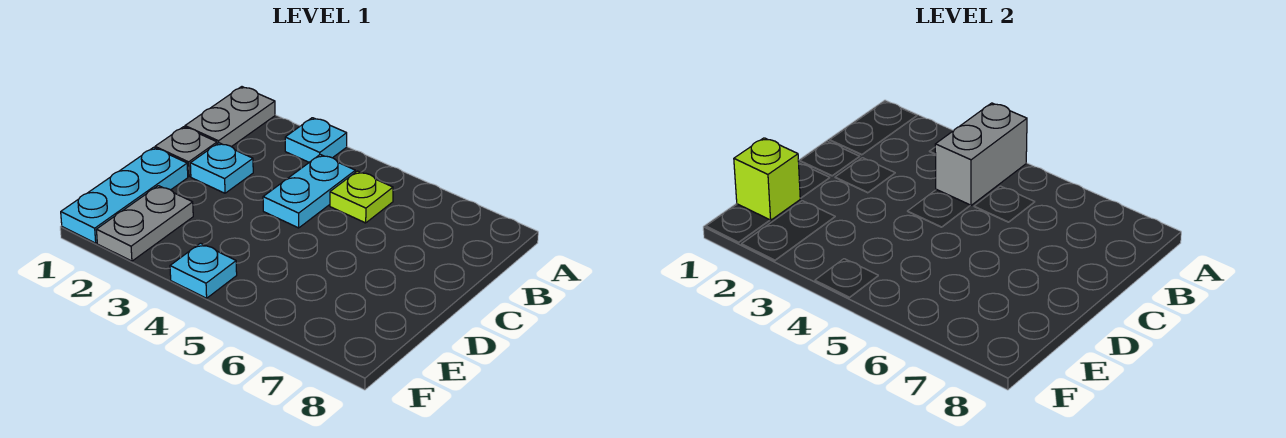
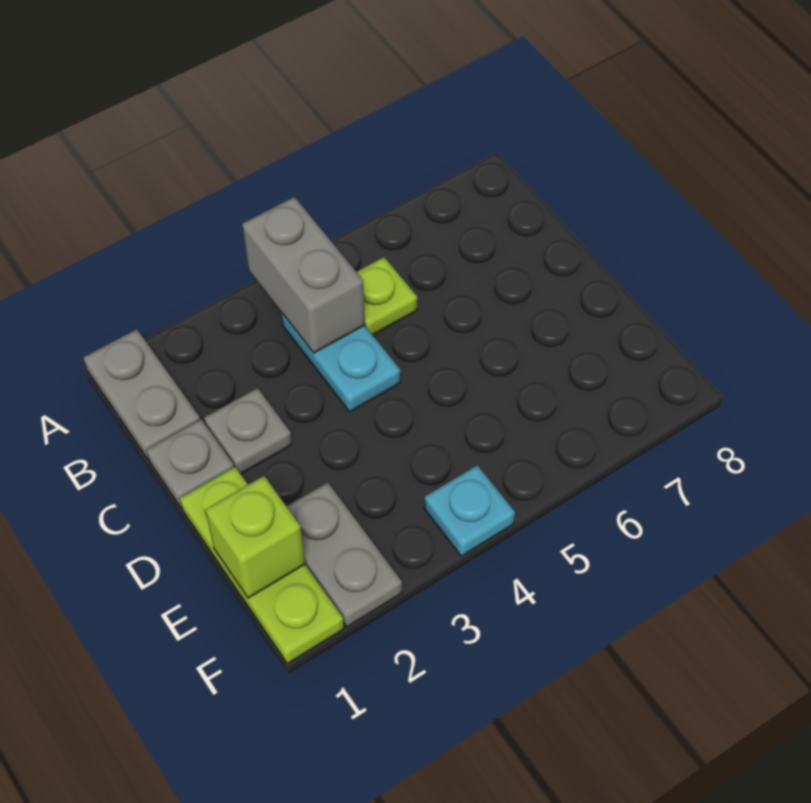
cyan plate A3 level 1 -> none
cyan plate C2 level 1 -> grey plate C2 level 1
cyan plate D1:F1 level 1 -> lime plate D1:F1 level 1

